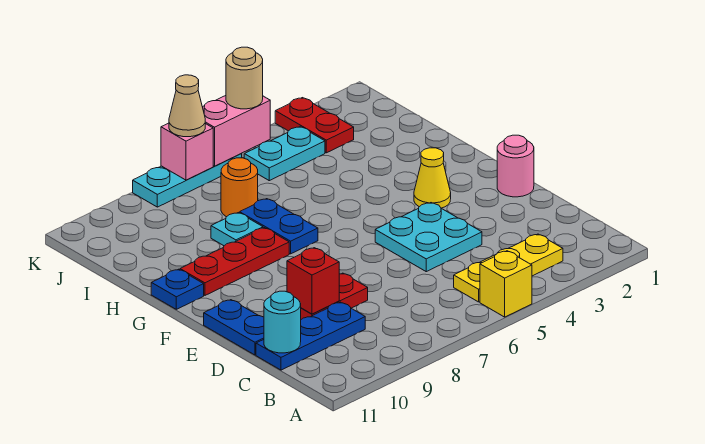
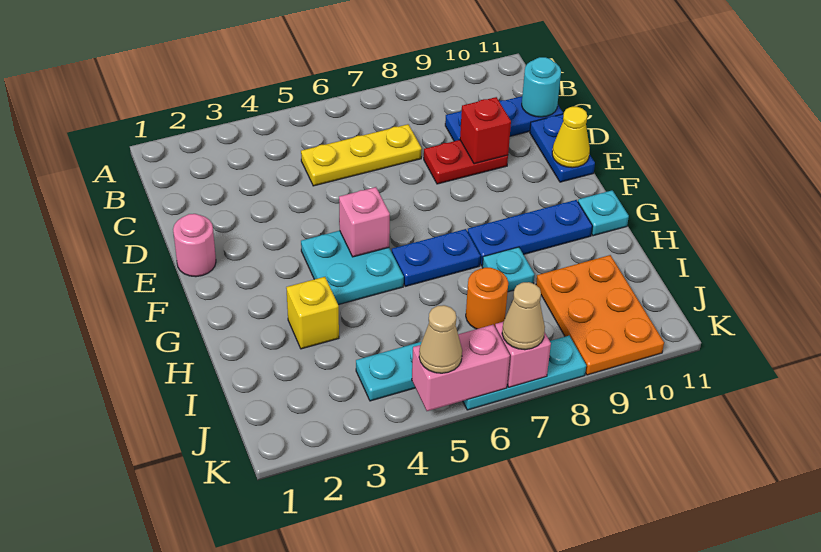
yellow brick A5 level 1 -> yellow brick H3 level 1
yellow plate B3:B5 level 1 -> yellow plate C5:C7 level 1
cyan plate D4:E5 level 1 -> cyan plate F4:G5 level 1
yellow cone F3 level 1 -> yellow cone E11 level 2
none -> pink brick F5 level 2
blue plate G7:H7 level 1 -> blue plate G6:G7 level 1
red plate G8:G10 level 1 -> blue plate G8:G10 level 1
blue plate G11 level 1 -> cyan plate G11 level 1
none -> orange plate I9:K10 level 1
red plate J3:K3 level 1 -> none
tan round brick K5 level 3 -> tan cone K5 level 3

